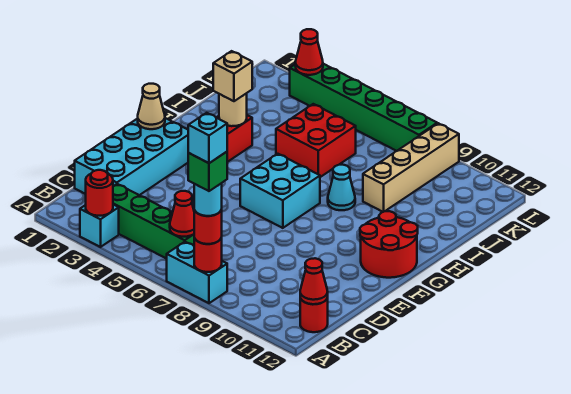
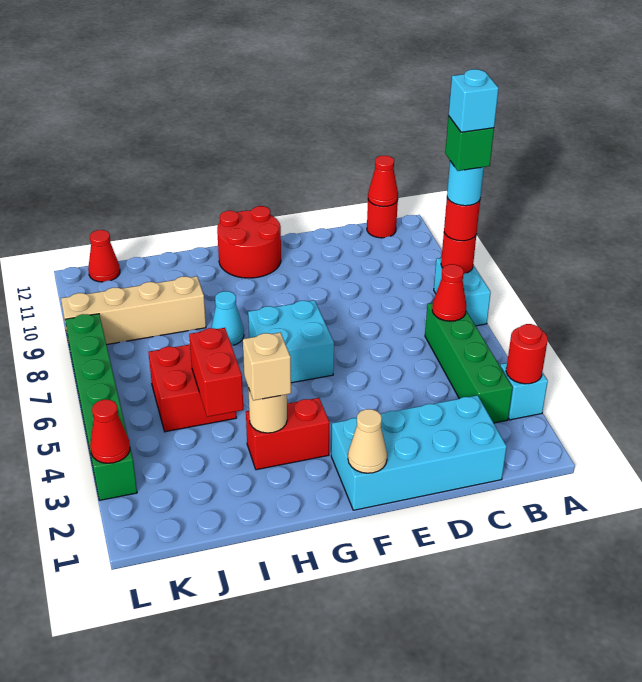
none -> red brick I4:I5 level 2
none -> red cone K12 level 1

